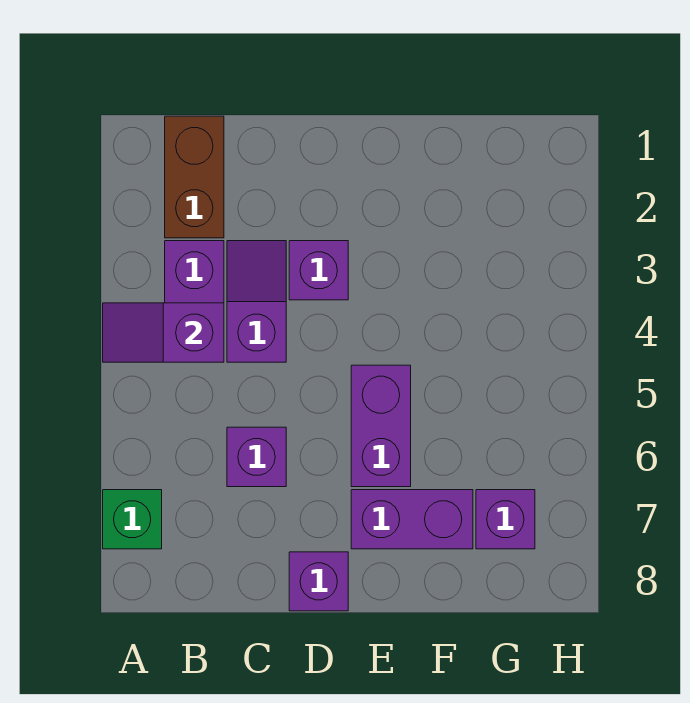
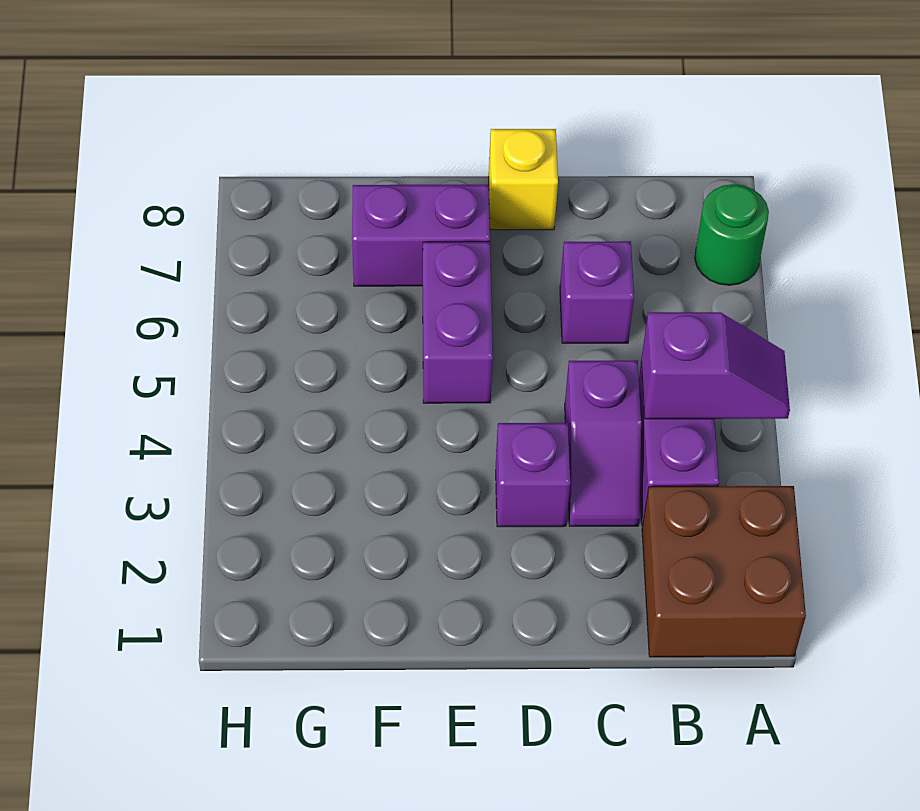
green brick A7 level 1 -> green round brick A7 level 1
brown brick B1:B2 level 1 -> brown brick A1:B2 level 1
purple brick D8 level 1 -> yellow brick D8 level 1
purple brick G7 level 1 -> none

